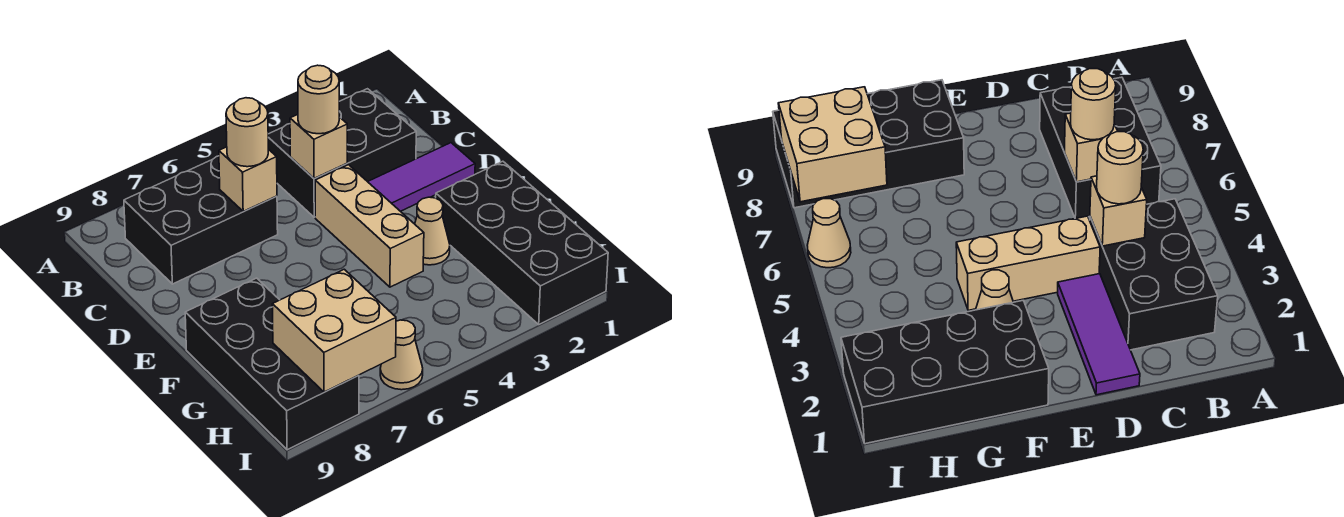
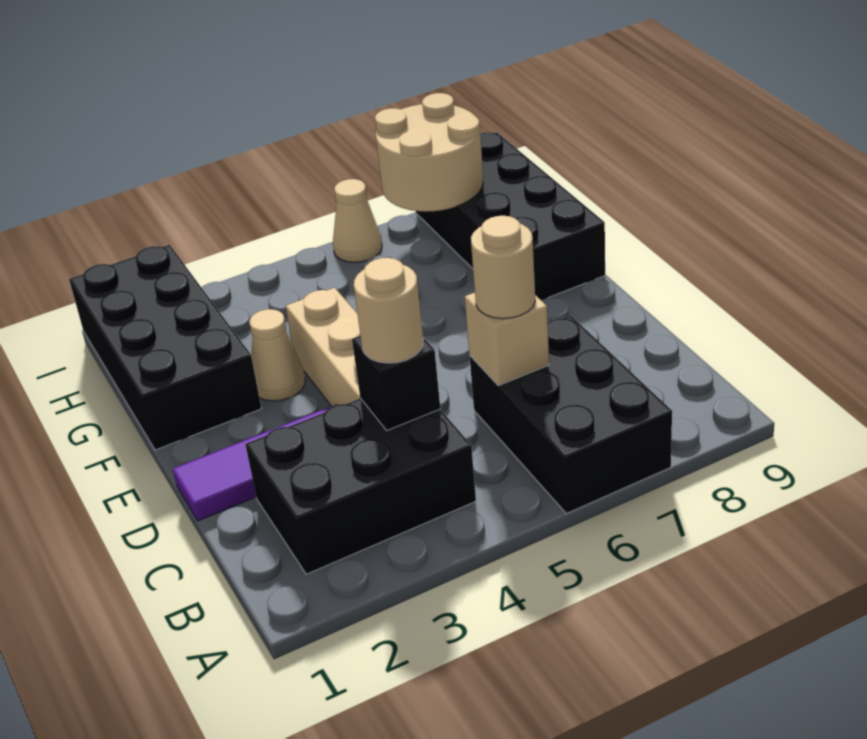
black brick B6:C8 level 1 -> black brick A6:C7 level 1
tan brick C4 level 2 -> black brick C4 level 2
tan brick H7:I8 level 2 -> tan round brick H7:I8 level 2

